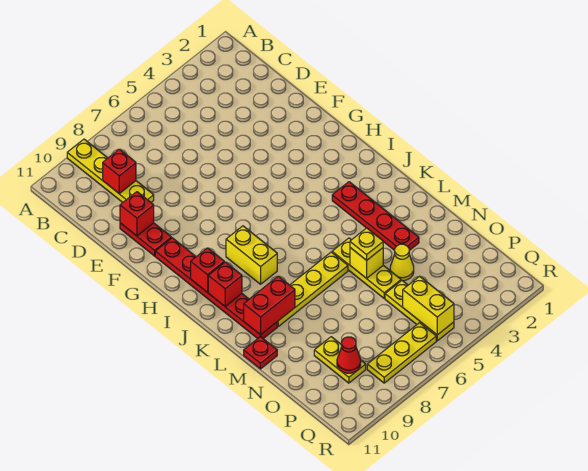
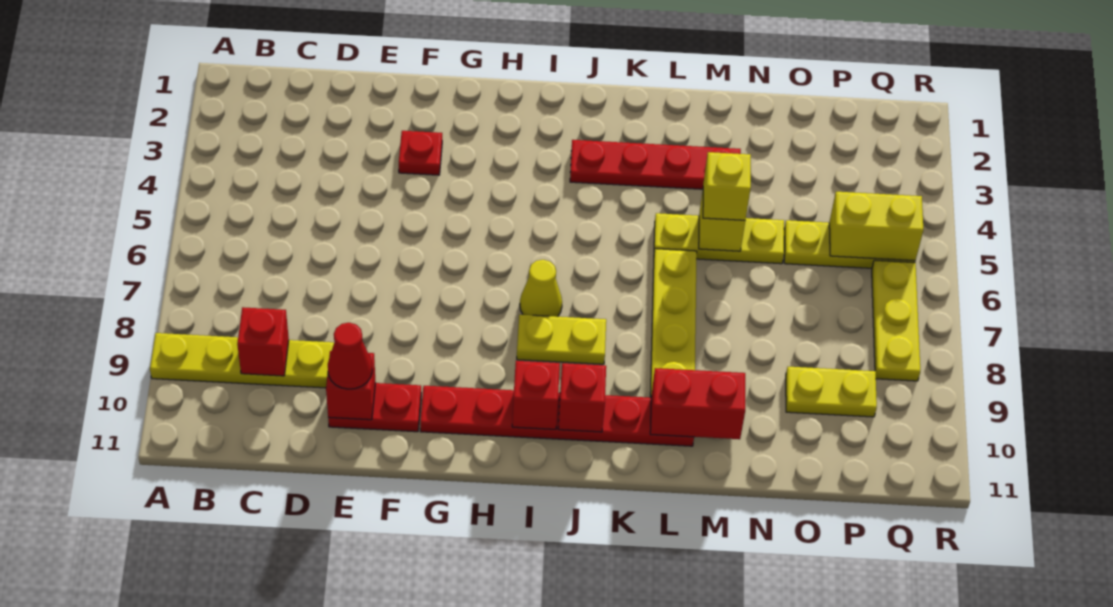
yellow brick I8:J8 level 1 -> yellow plate I8:J8 level 1
red brick L9:L10 level 2 -> red brick L10:M10 level 2
yellow plate M5 level 3 -> yellow brick M5 level 3
red plate M11 level 1 -> red plate F3 level 1
yellow cone N4 level 1 -> yellow cone I7 level 1
red cone P9 level 2 -> red cone E10 level 3

